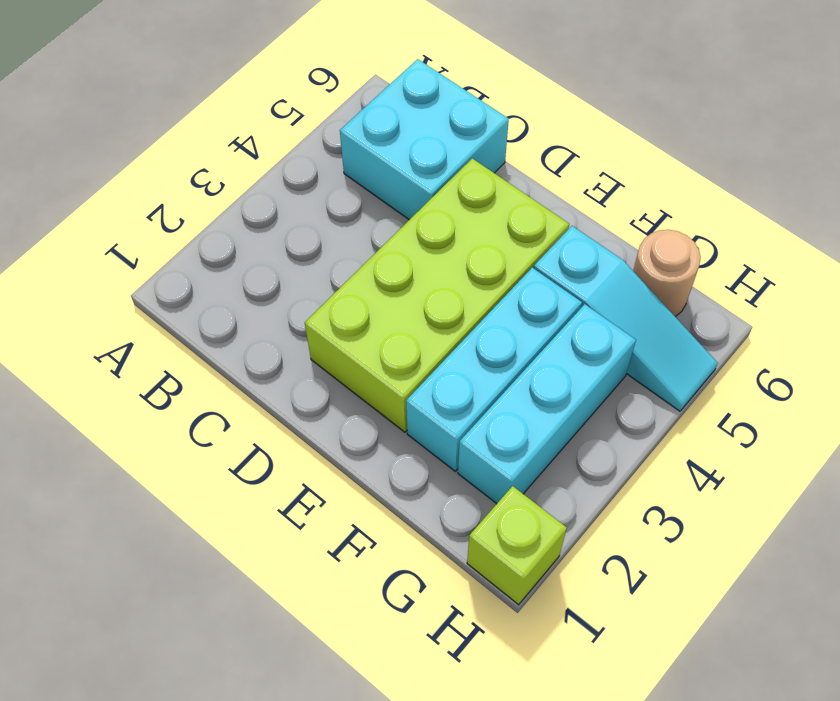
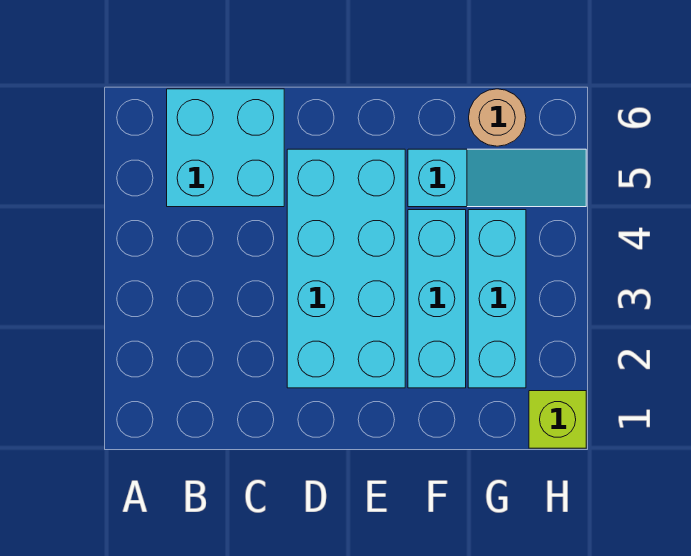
lime brick D2:E5 level 1 -> cyan brick D2:E5 level 1

